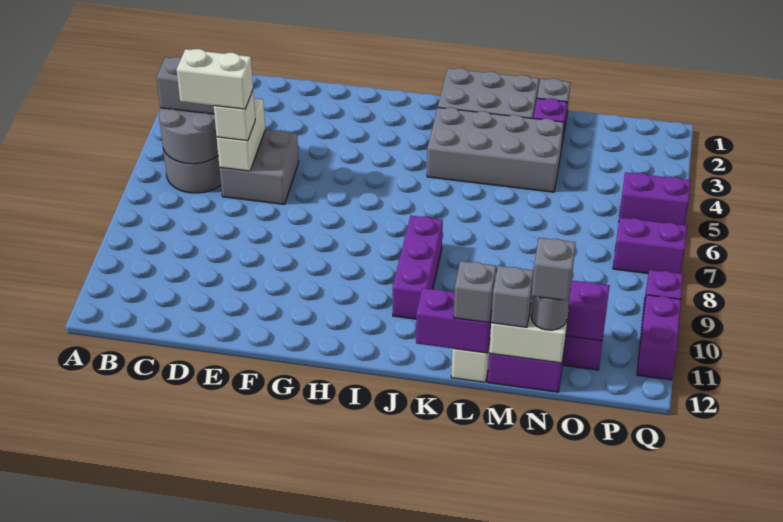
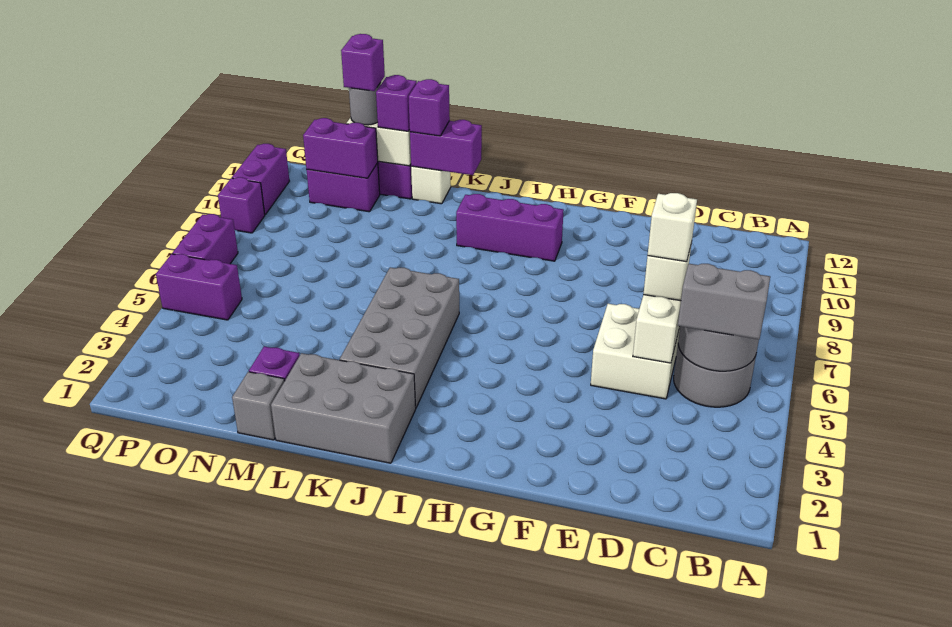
white brick C6:D6 level 4 -> white brick D6 level 4
grey brick D5:E6 level 1 -> white brick D5:E6 level 1
grey brick J3:M4 level 1 -> grey brick J3:K6 level 1
purple brick J8:J10 level 1 -> purple brick H10:J10 level 1
grey brick L12 level 3 -> purple brick L12 level 3
grey brick M12 level 3 -> purple brick M12 level 3
grey brick N12 level 4 -> purple brick N12 level 4
purple brick P7:Q7 level 1 -> purple brick Q6:Q7 level 1

